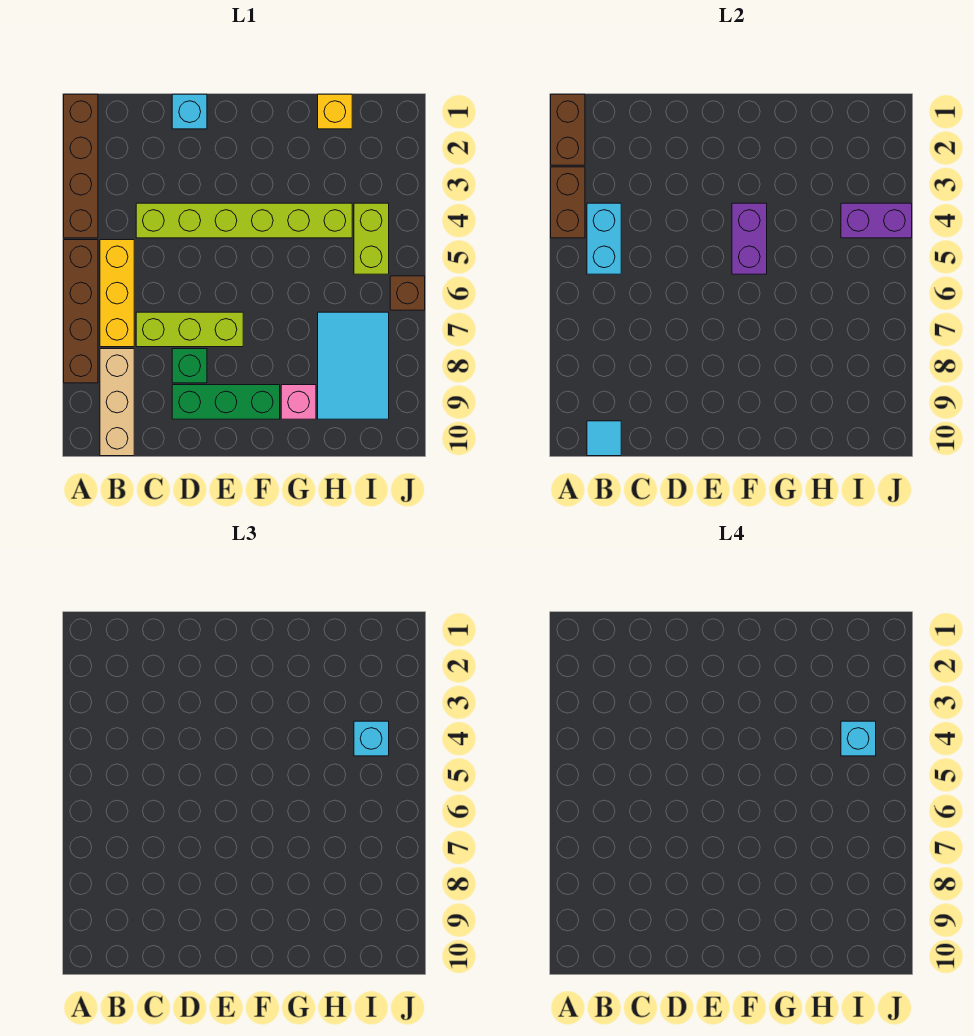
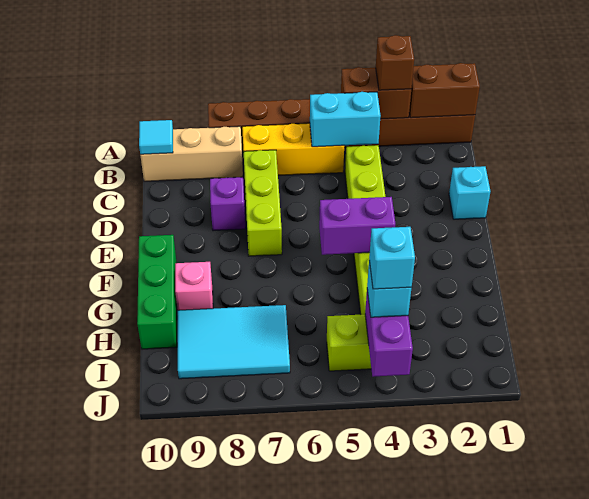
green brick D8 level 1 -> purple brick D8 level 1
green brick D9:F9 level 1 -> green brick F10:H10 level 1
yellow brick H1 level 1 -> none
brown brick J6 level 1 -> brown brick A3 level 3

